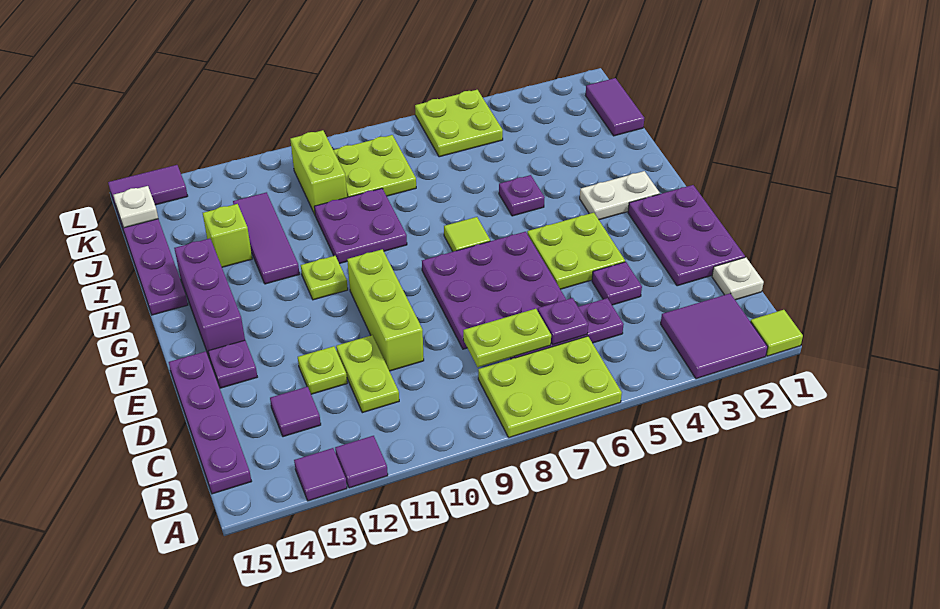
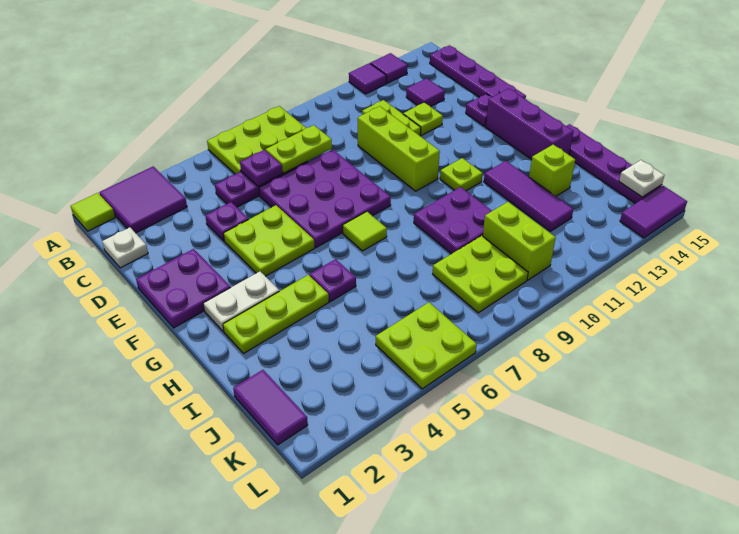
purple plate D1:F2 level 1 -> purple plate E1:F2 level 1
none -> lime plate H2:H4 level 1

